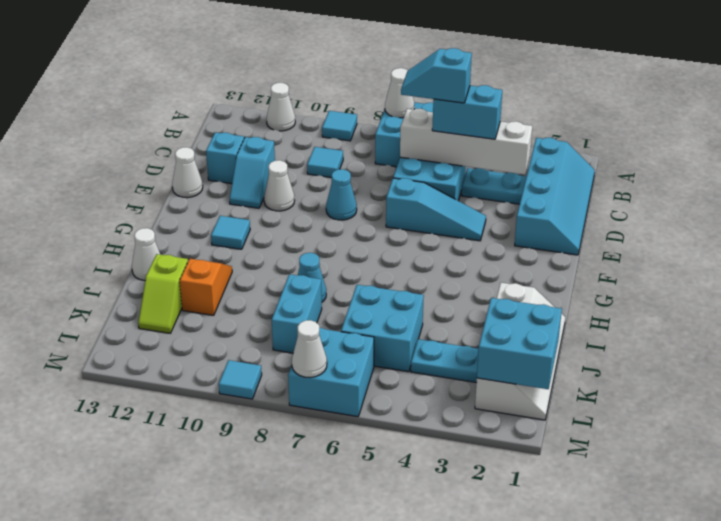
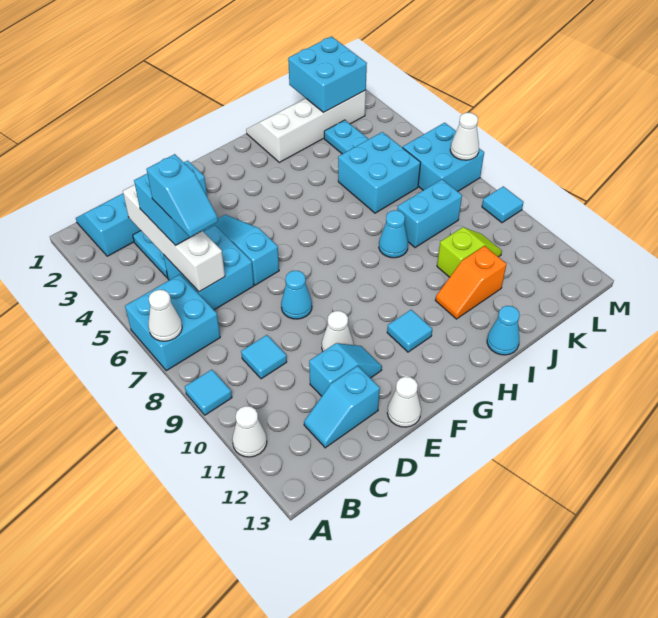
white cone I13 level 1 -> cyan cone I13 level 1
lime slope J12:K12 level 1 top J -> lime slope J10:K10 level 1 top J

